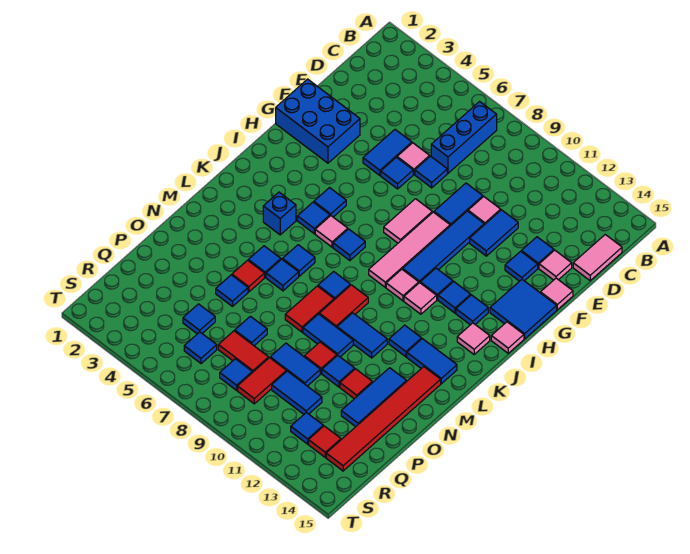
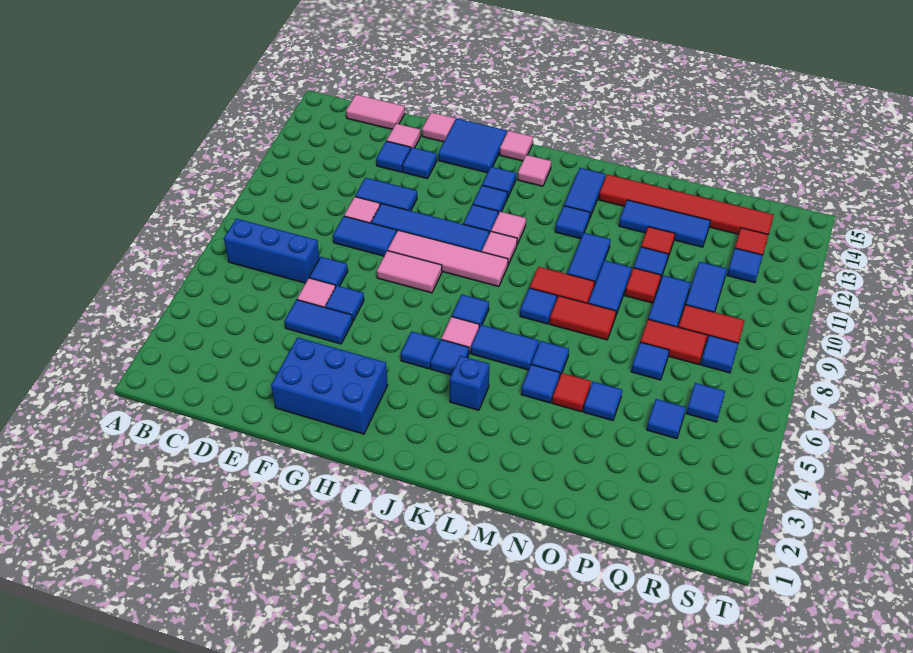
blue brick F1:G3 level 1 -> blue brick F2:H3 level 1
blue tile L6 level 1 -> blue tile K6:L6 level 1
red tile Q7:Q8 level 1 -> red tile P8:Q8 level 1

